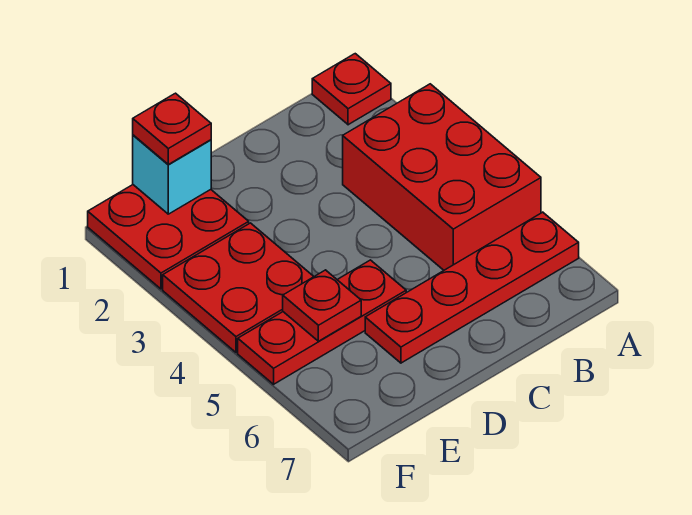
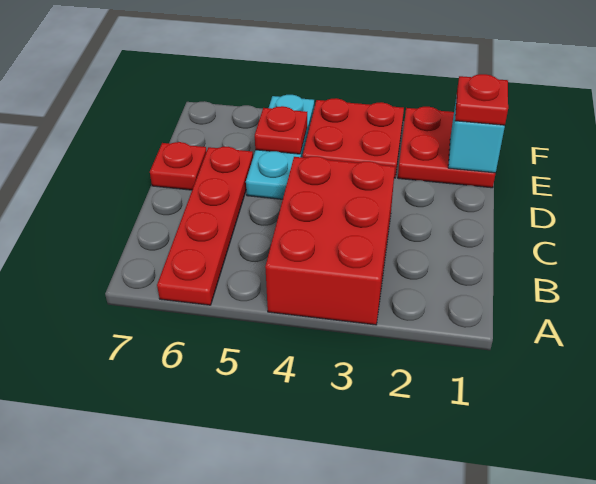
red plate A1 level 1 -> red plate D7 level 1
red brick A3:B5 level 1 -> red brick A3:C4 level 1
red plate D5:F5 level 1 -> cyan plate D5:F5 level 1

